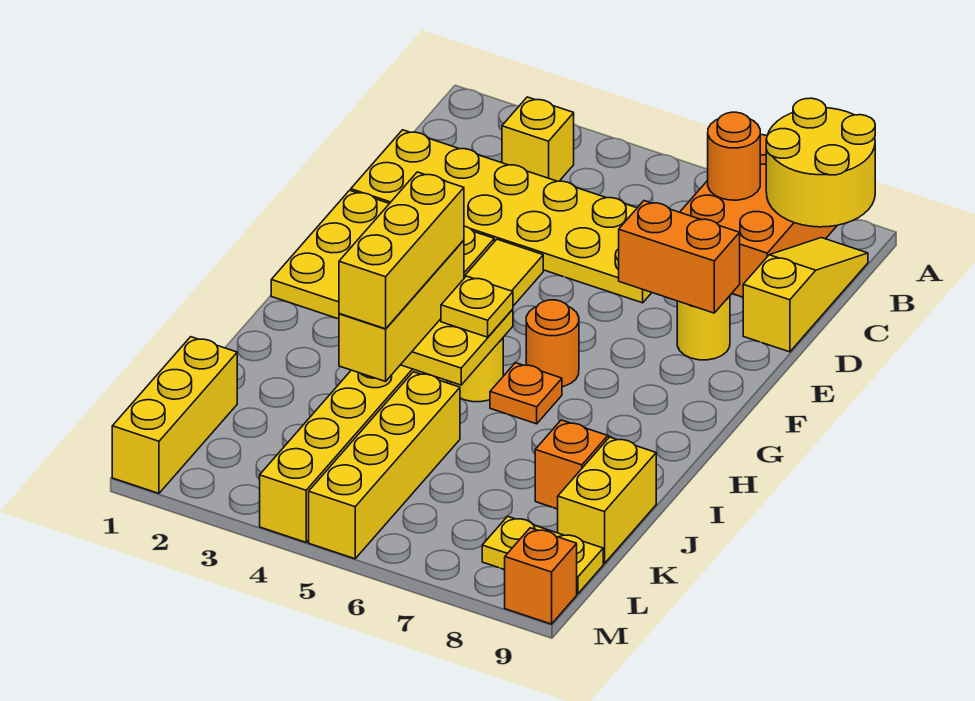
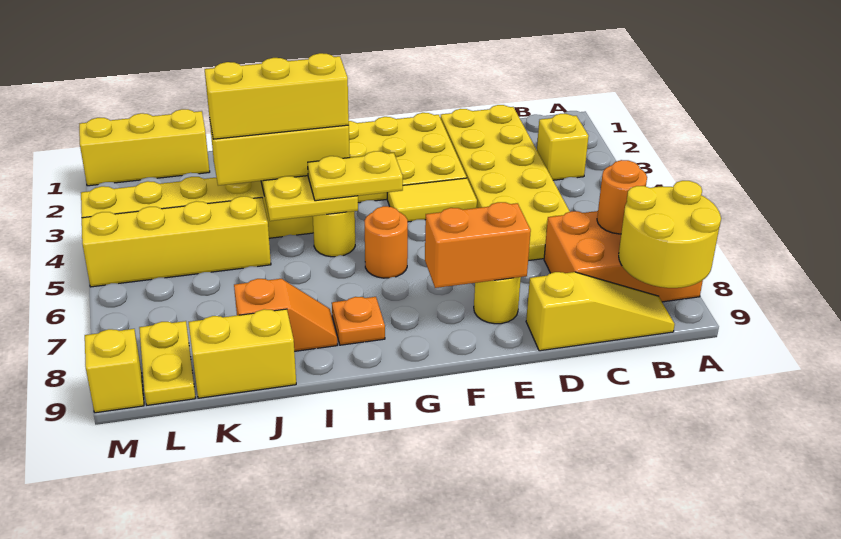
orange brick E7:E8 level 2 -> orange brick E8:F8 level 2
yellow plate H5 level 3 -> yellow plate G5:H5 level 3
orange plate H6 level 1 -> orange plate H8 level 1
orange brick M9 level 1 -> yellow brick M9 level 1

